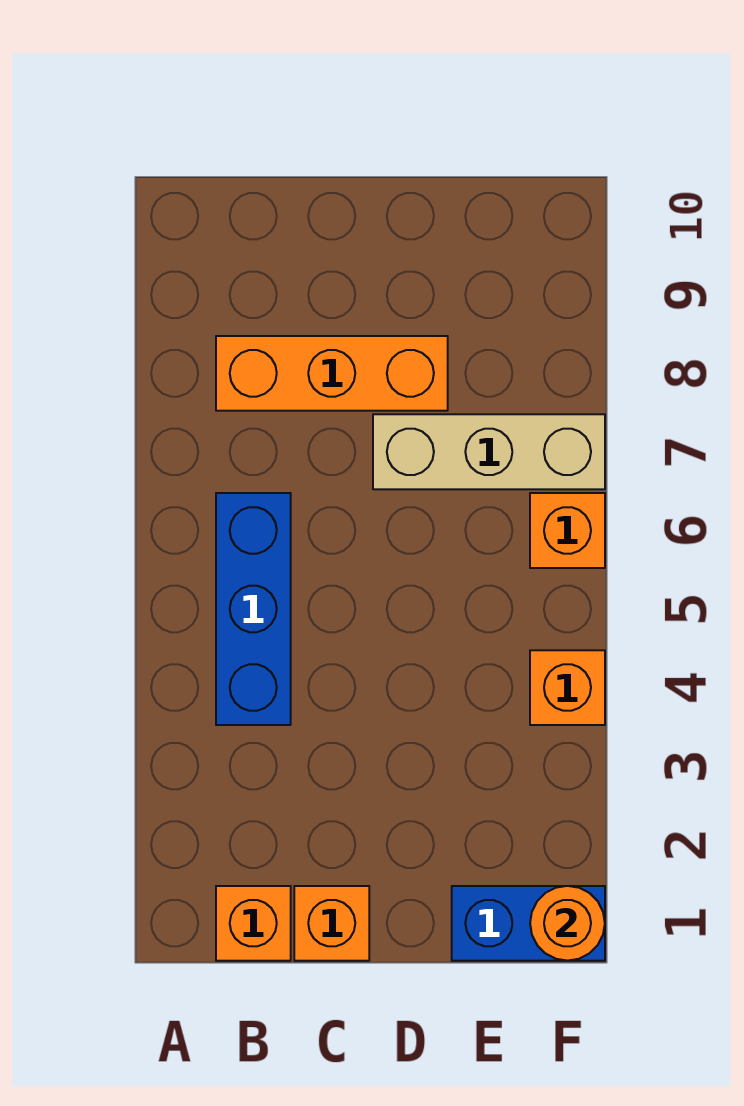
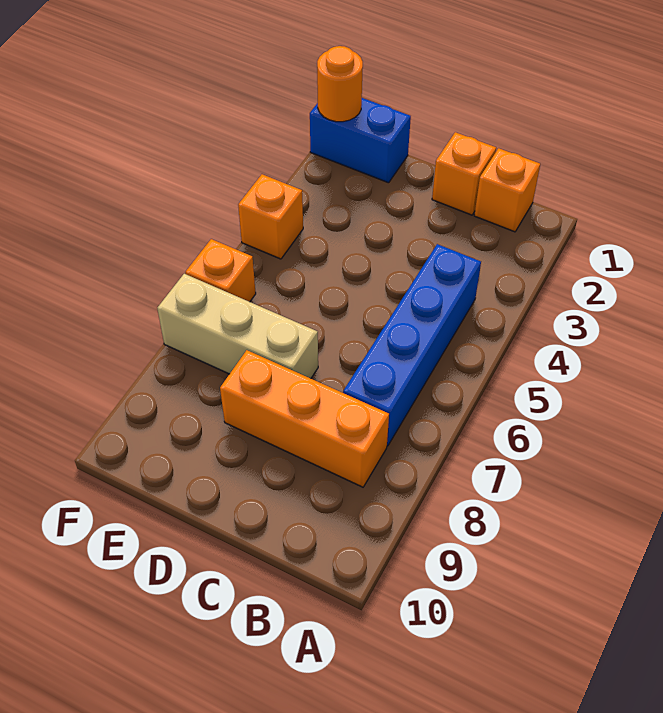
blue brick B4:B6 level 1 -> blue brick B4:B7 level 1

